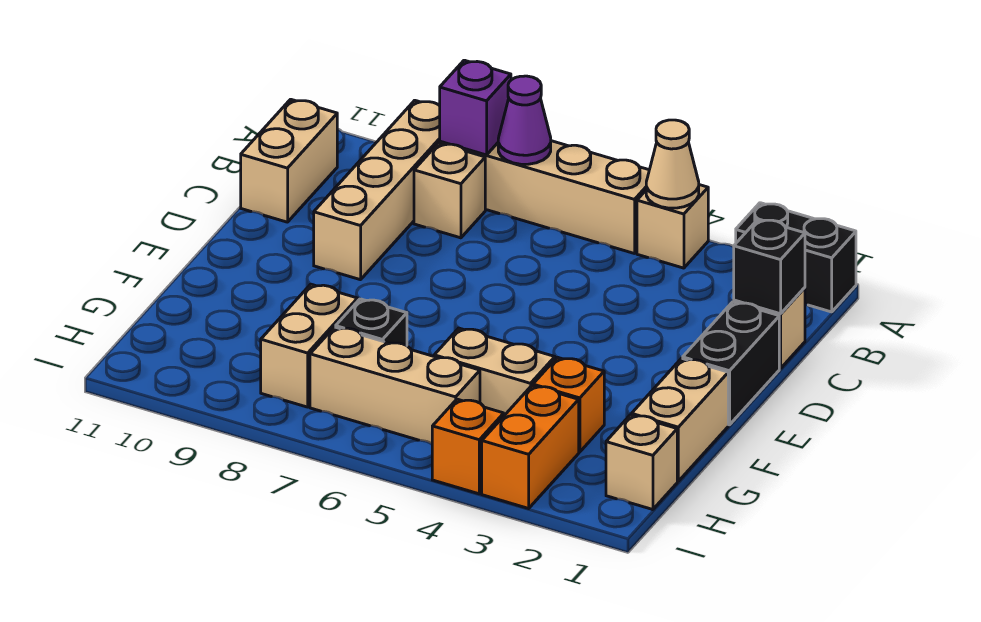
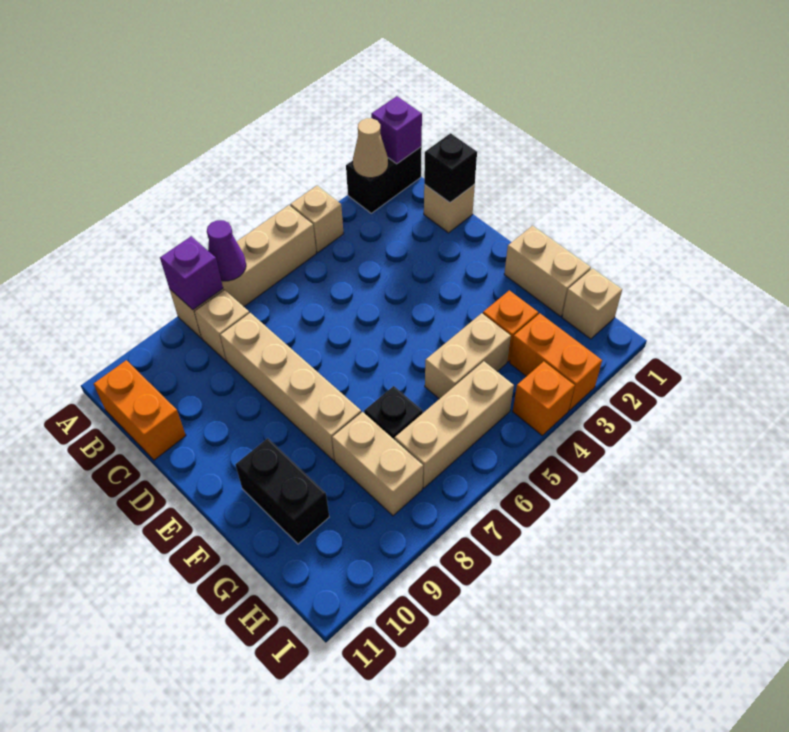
none -> purple brick A1 level 2
tan cone A4 level 2 -> tan cone A2 level 2
tan brick A9:D9 level 1 -> tan brick C8:F8 level 1
tan brick B11:C11 level 1 -> orange brick B11:C11 level 1
black brick D1:E1 level 1 -> black brick F10:G10 level 1

